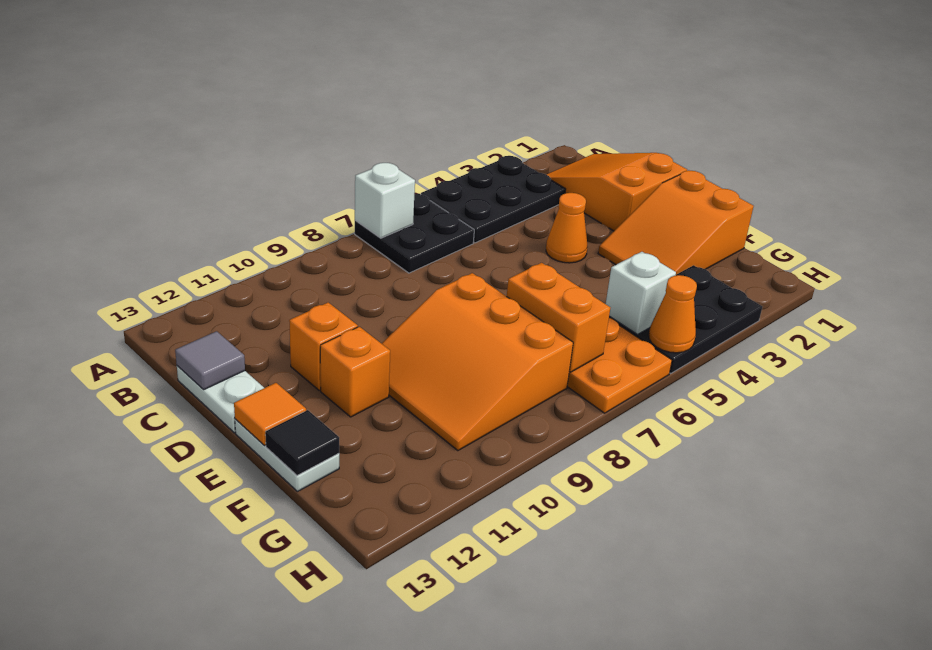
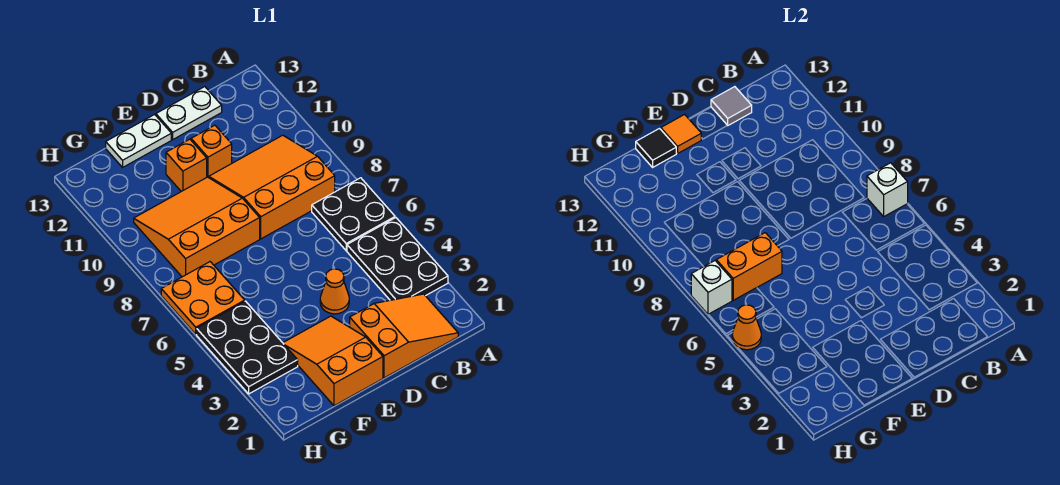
none -> orange slope B8:D10 level 1 top 8
white brick G5 level 2 -> white brick H7 level 2

